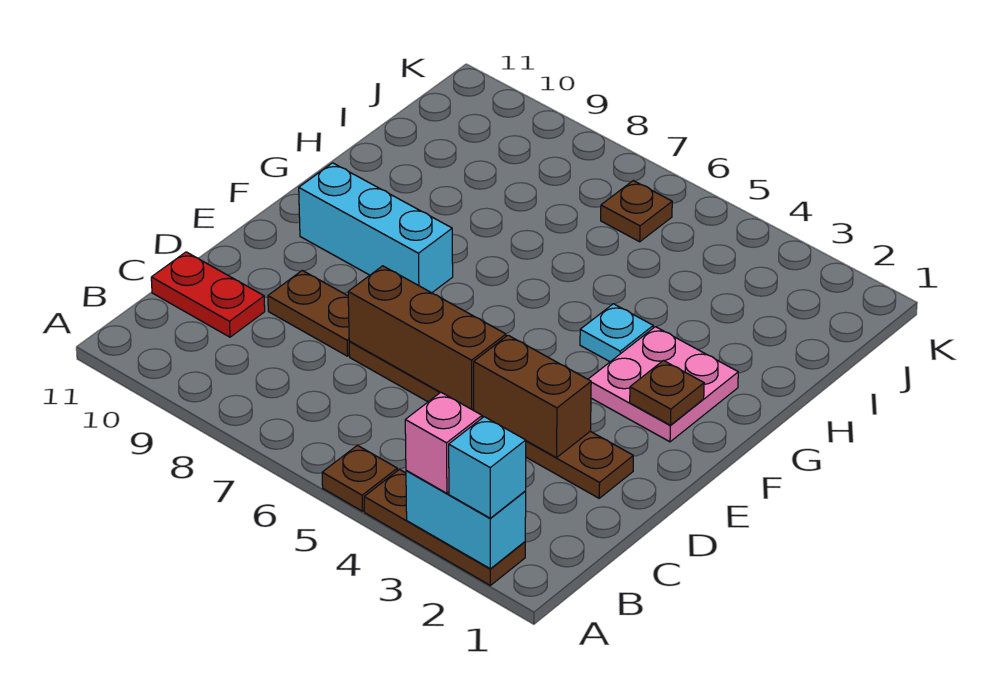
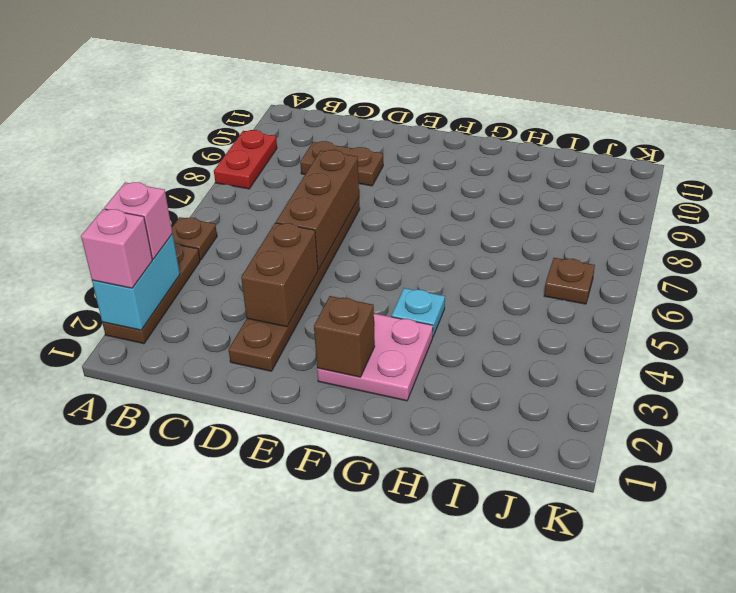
cyan brick A2 level 3 -> pink brick A2 level 3
red plate C10:C11 level 1 -> red plate A8:A9 level 1
brown plate D8:D9 level 1 -> brown plate C9:D9 level 1
brown plate F2 level 2 -> brown brick F2 level 2
cyan brick F8:F10 level 1 -> none

